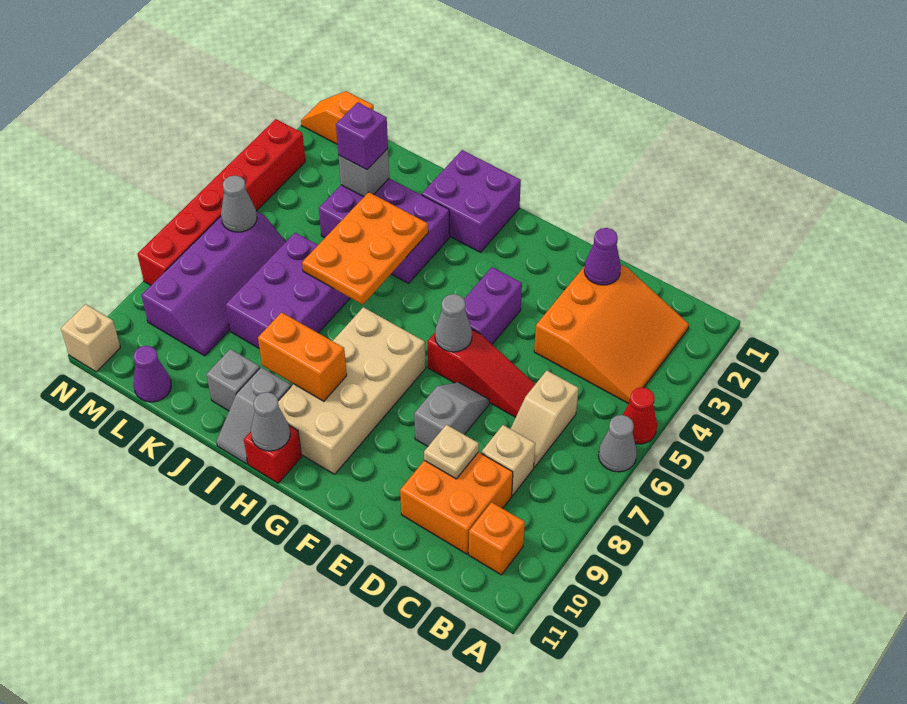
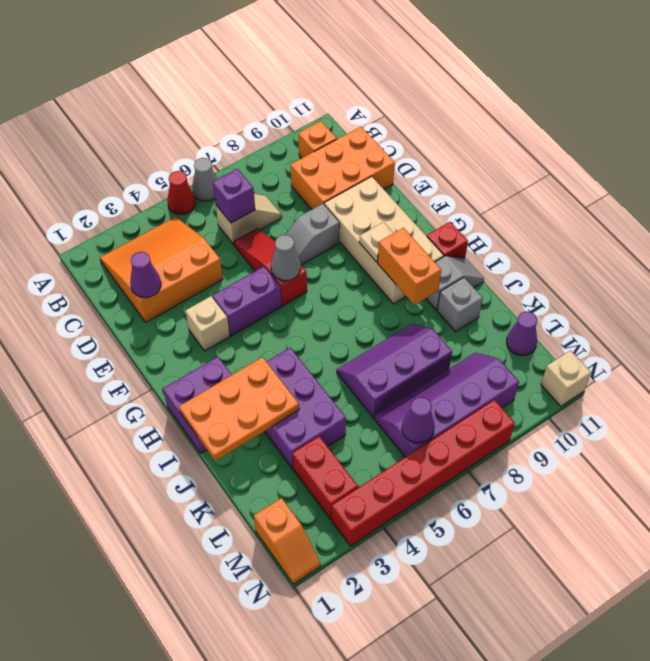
tan brick C8 level 1 -> tan brick F3 level 1
orange brick C9:D10 level 1 -> orange brick C9:D11 level 1
tan plate D9 level 2 -> tan plate G9 level 2
tan brick G7:H10 level 1 -> tan brick E9:H10 level 1
grey cone H11 level 2 -> none
orange plate I4:J6 level 2 -> orange plate I1:J3 level 2
purple brick J6:K8 level 1 -> purple slope J6:K8 level 1 top K
grey brick K3 level 2 -> none
purple brick K3 level 3 -> purple brick C6 level 2
none -> red brick L3:M3 level 1
grey cone M6 level 2 -> purple cone M6 level 2

